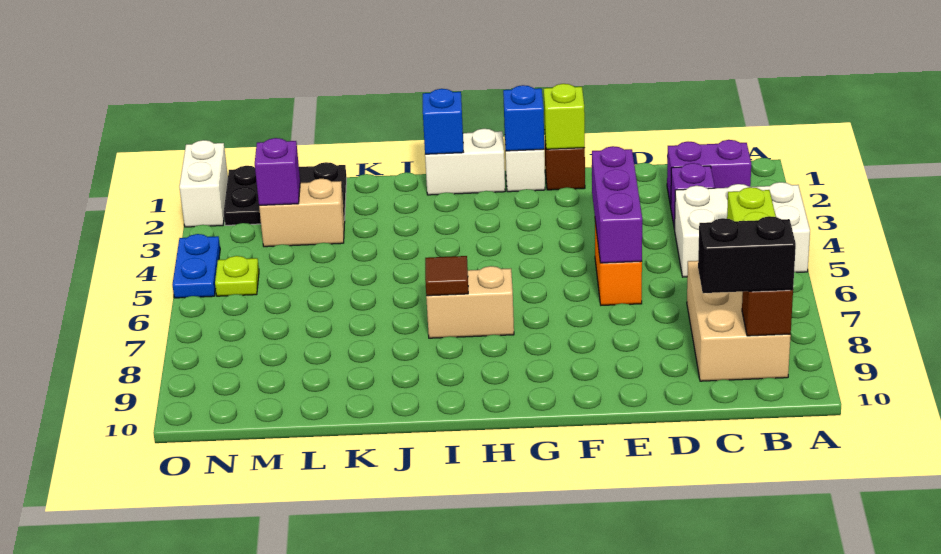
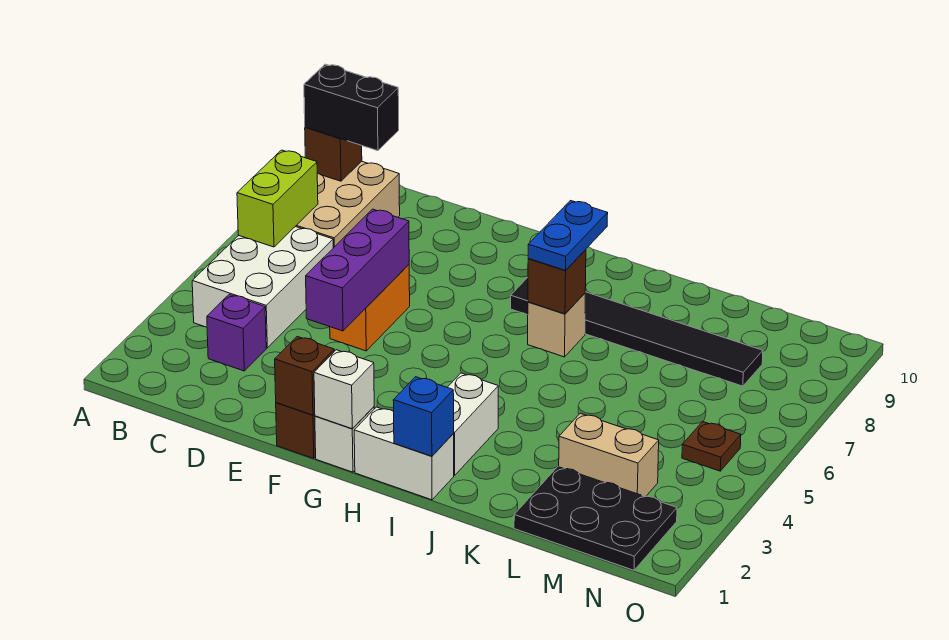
white brick A4:C5 level 1 -> white brick B4:C6 level 1
purple brick B2:C2 level 1 -> none
lime brick F1 level 2 -> brown brick F1 level 2
blue brick G1 level 2 -> white brick G1 level 2
tan brick H7:I7 level 1 -> tan brick I7 level 1
none -> black tile H8:M8 level 1
brown tile I7 level 2 -> brown brick I7 level 2
purple brick M3 level 2 -> none
lime plate N5 level 1 -> brown plate N5 level 1
white brick O1:O2 level 1 -> white brick I2:I3 level 1
blue plate O4:O5 level 1 -> blue plate I7:I8 level 3

